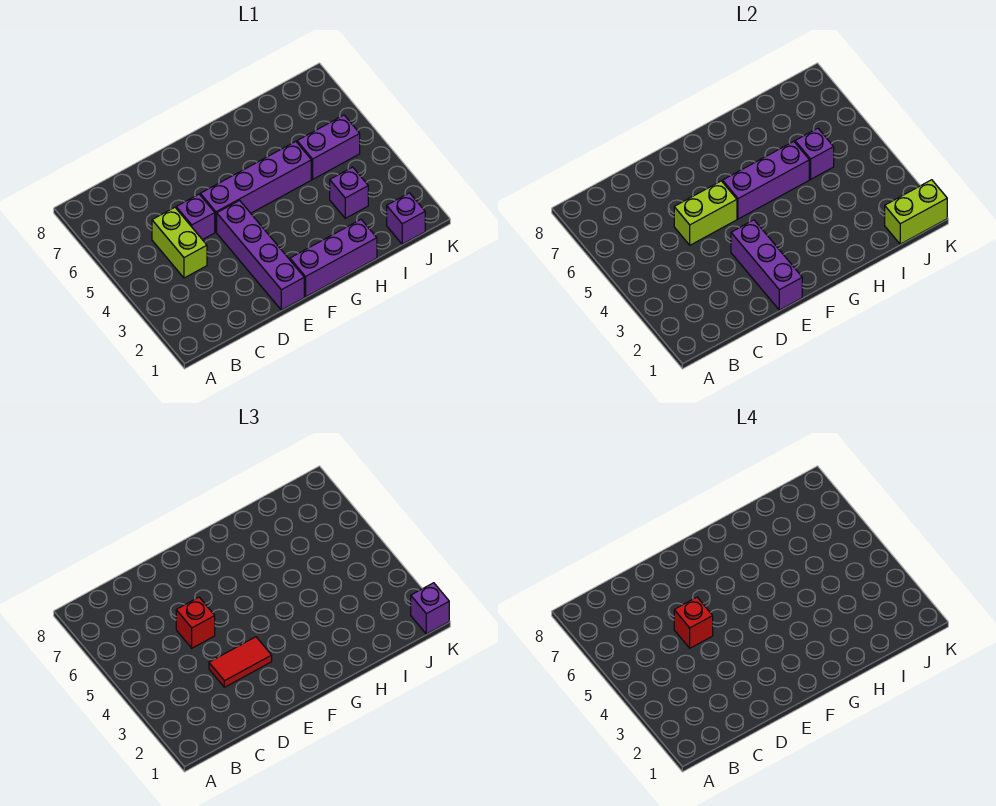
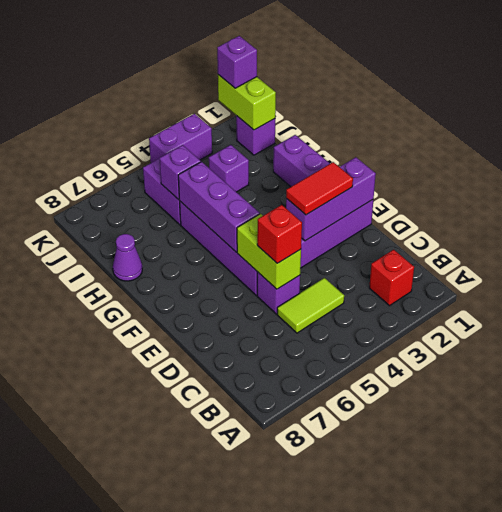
lime brick C4:C5 level 1 -> lime tile C4:C5 level 1
red tile D3:E3 level 3 -> red tile E2:E3 level 3
red brick D5 level 4 -> red brick B2 level 1
none -> purple cone H8 level 1
none -> purple brick K3:K4 level 1

